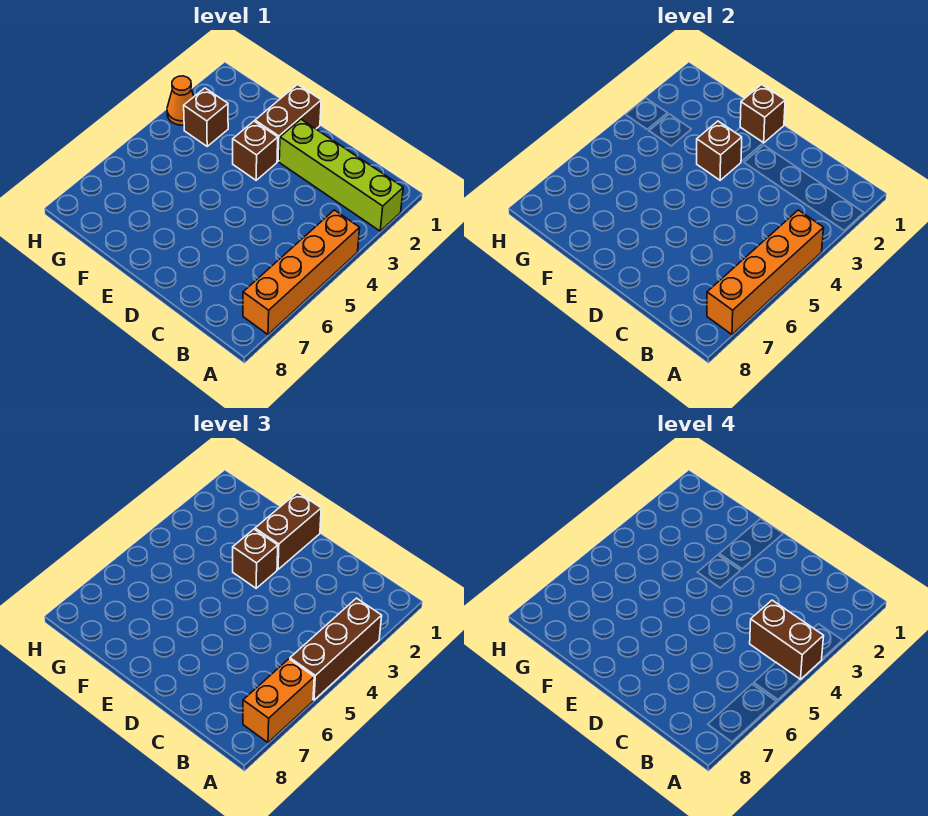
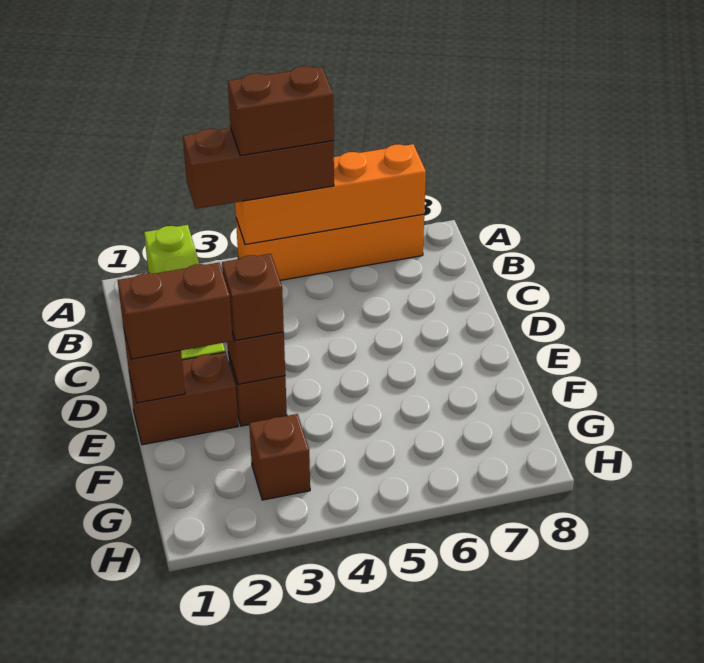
brown brick A4:B4 level 4 -> brown brick A4:A5 level 4
orange brick A6:A7 level 3 -> none
orange cone H3 level 1 -> none

